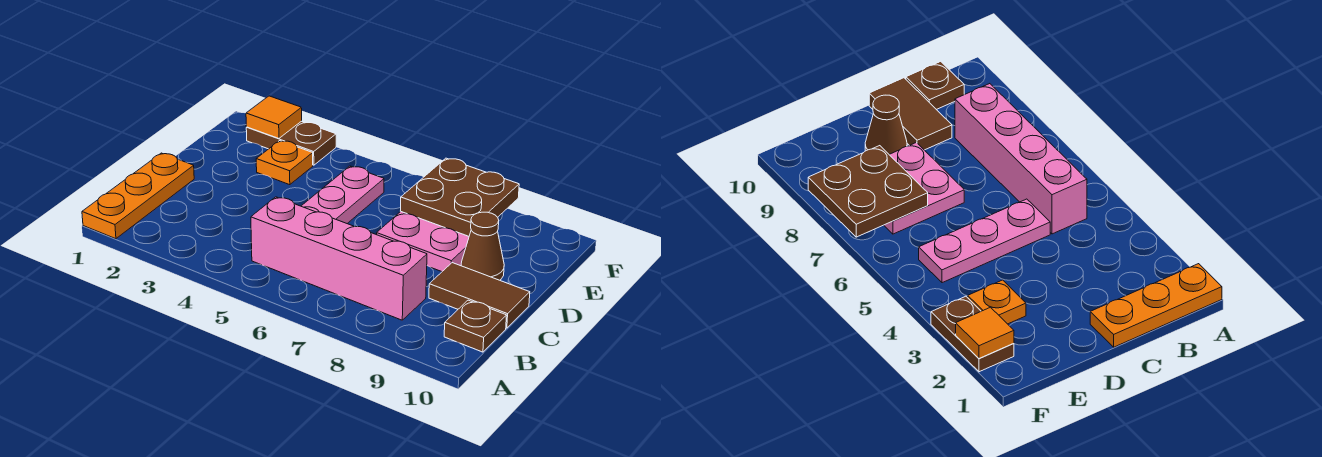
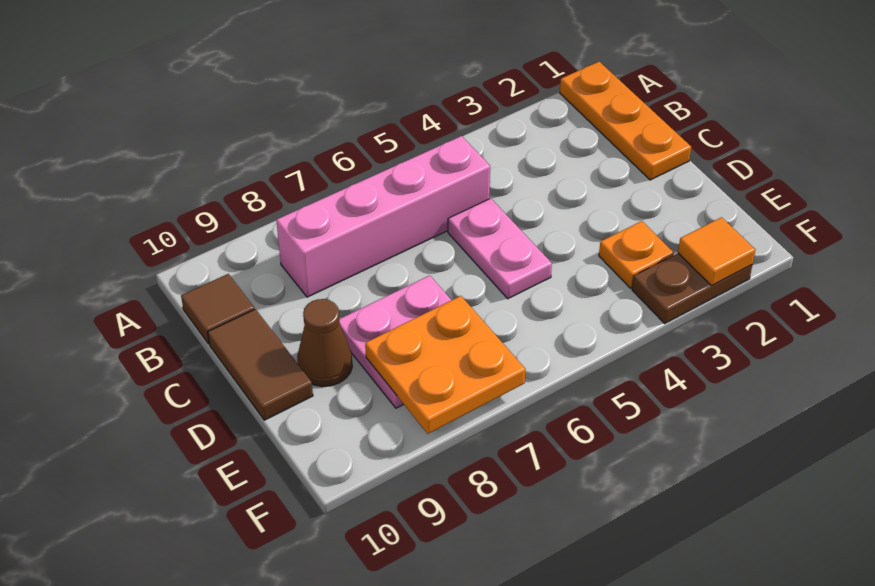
brown plate B10 level 1 -> brown tile B10 level 1
pink plate C5:E5 level 1 -> pink plate C5:D5 level 1
brown tile C9:C10 level 1 -> brown tile C10:D10 level 1
brown plate E7:F8 level 2 -> orange plate E7:F8 level 2

